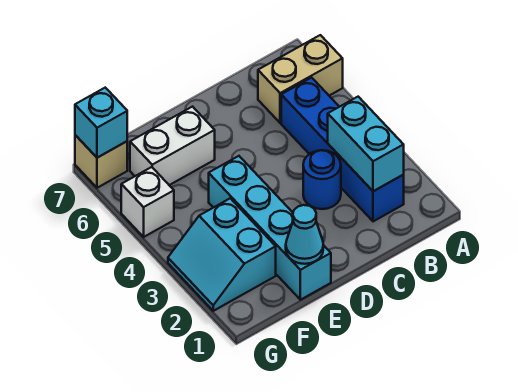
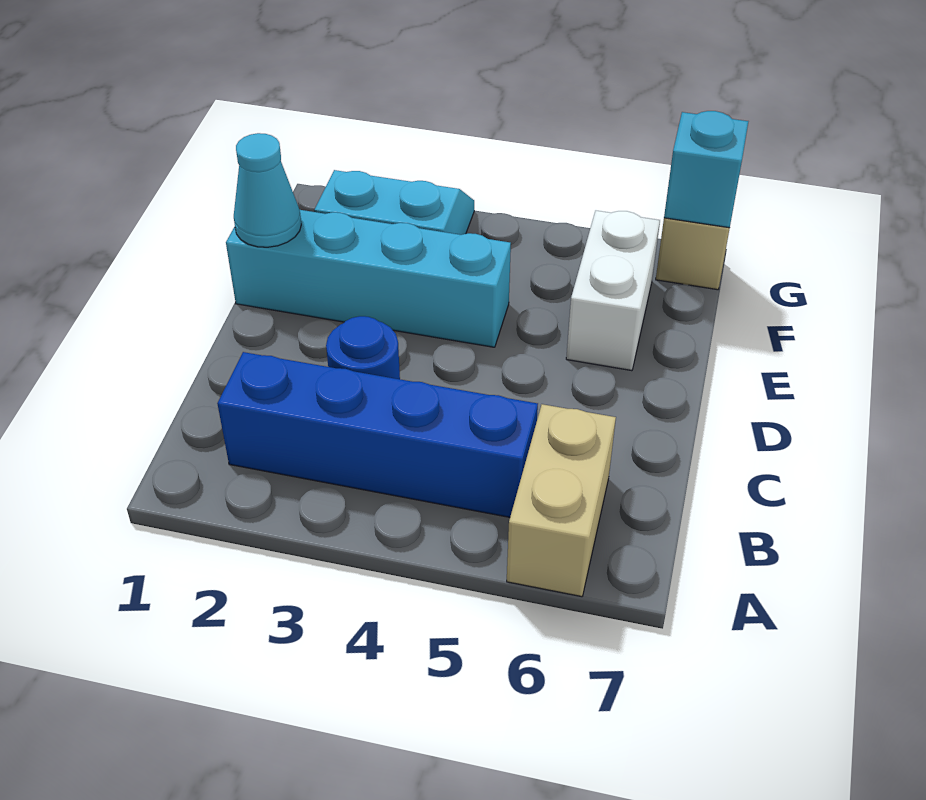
cyan brick B2:B3 level 2 -> none
white brick G5 level 1 -> none

